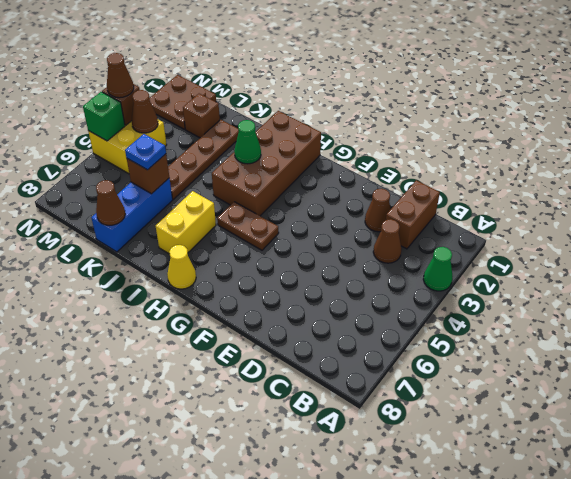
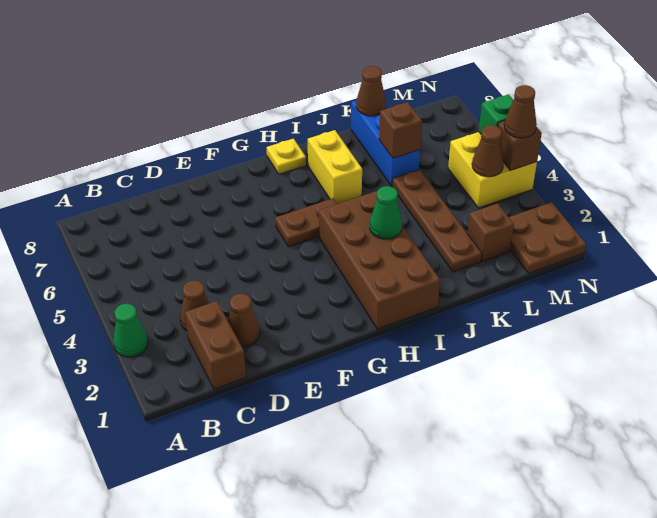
yellow cone H8 level 1 -> yellow plate H8 level 1
blue plate K6 level 3 -> none

